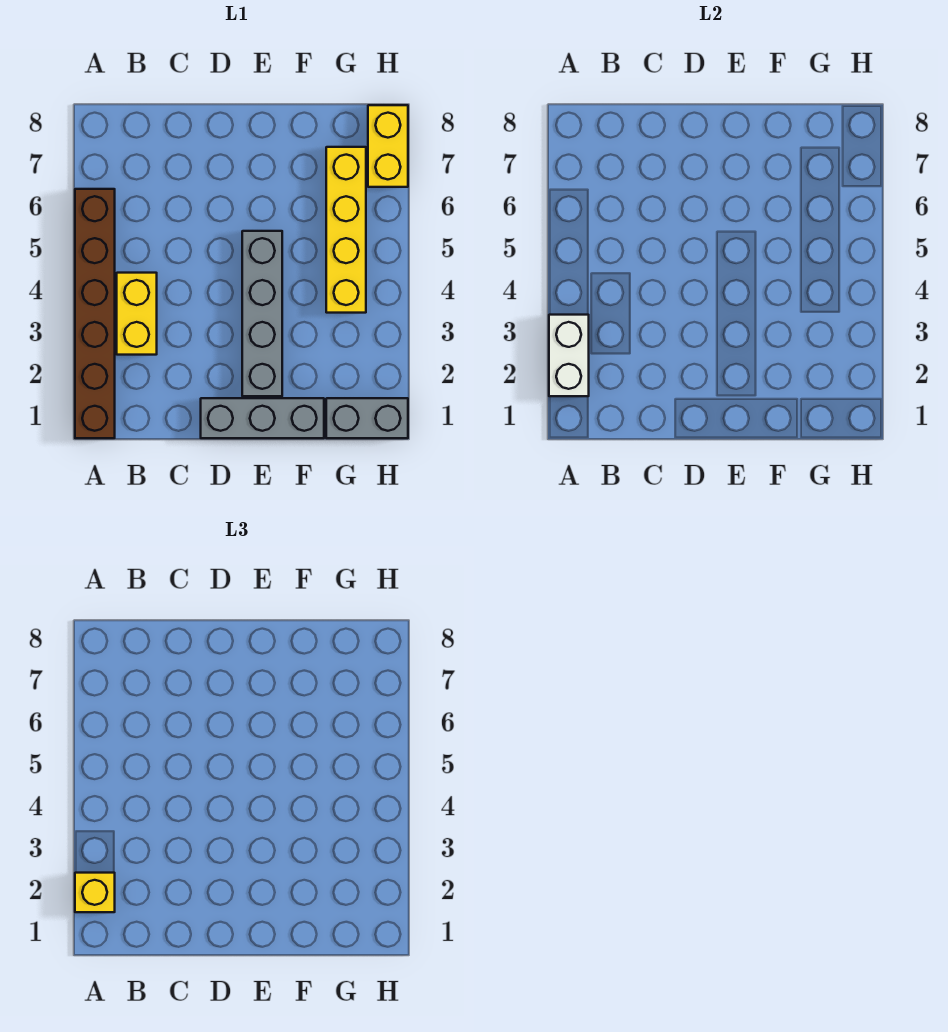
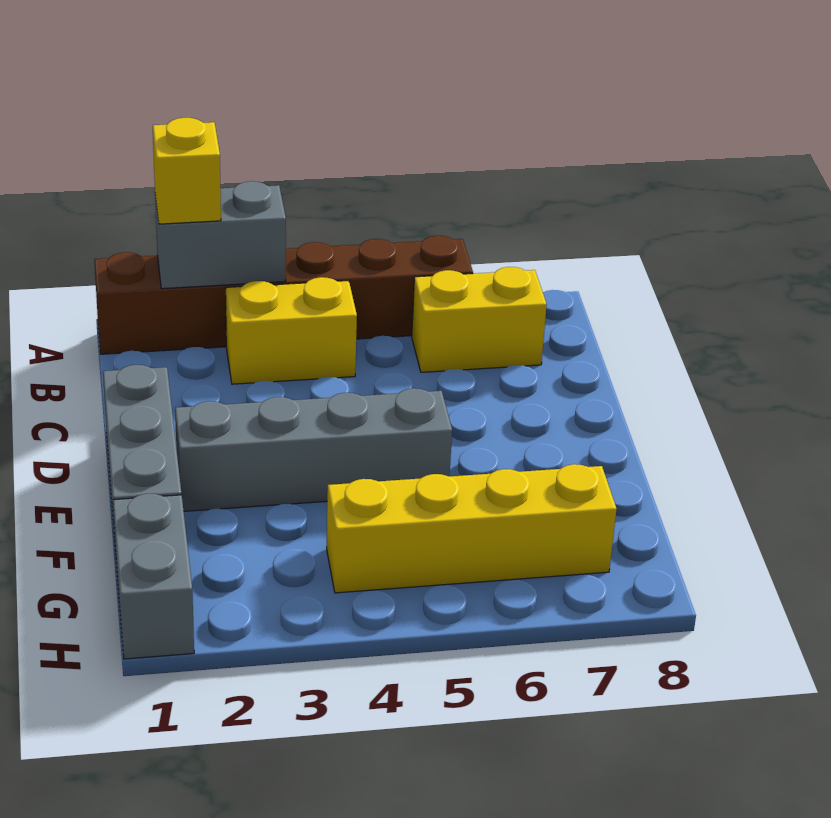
white brick A2:A3 level 2 -> grey brick A2:A3 level 2
yellow brick H7:H8 level 1 -> yellow brick B6:B7 level 1

